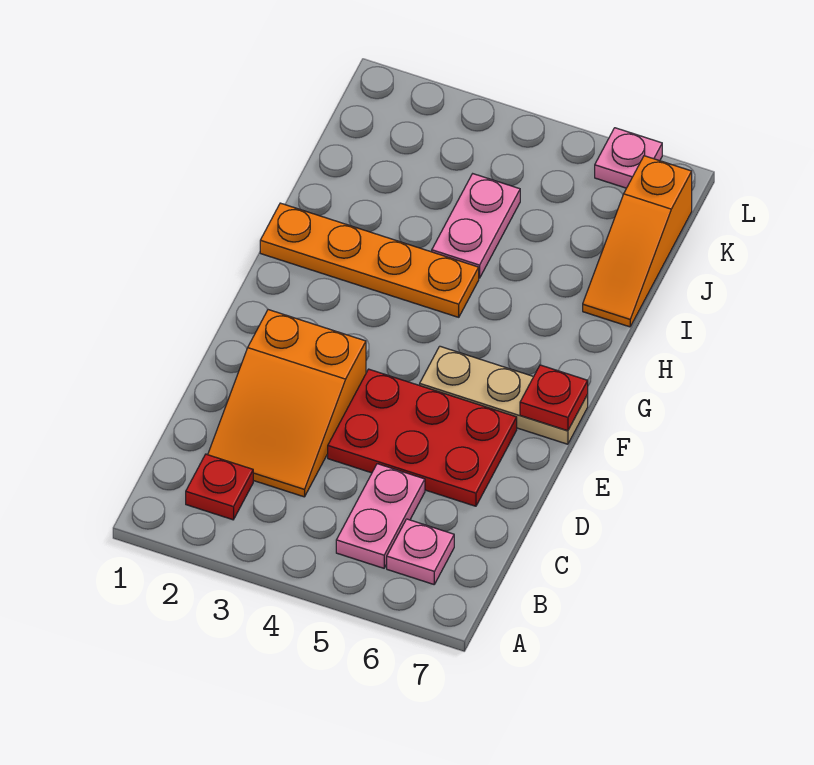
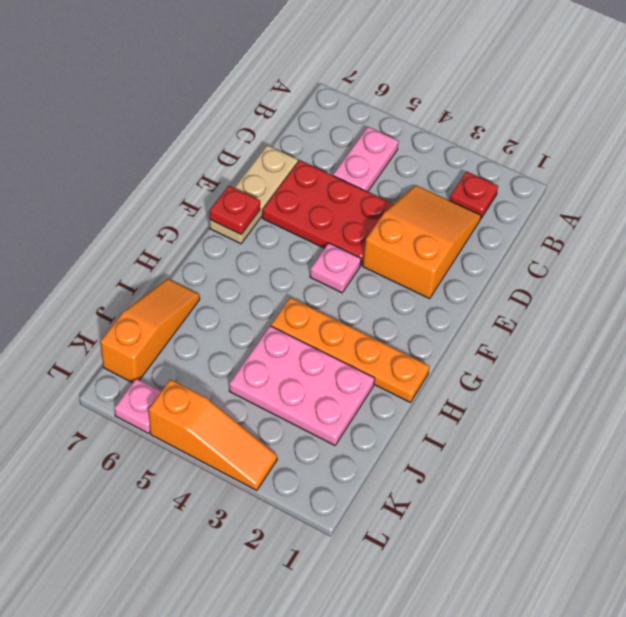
pink plate B6 level 1 -> pink plate F4 level 1
tan plate F5:F7 level 1 -> tan plate D7:F7 level 1
pink plate I4:J4 level 1 -> pink plate I2:J4 level 1
none -> orange slope L3:L5 level 1 top 5

